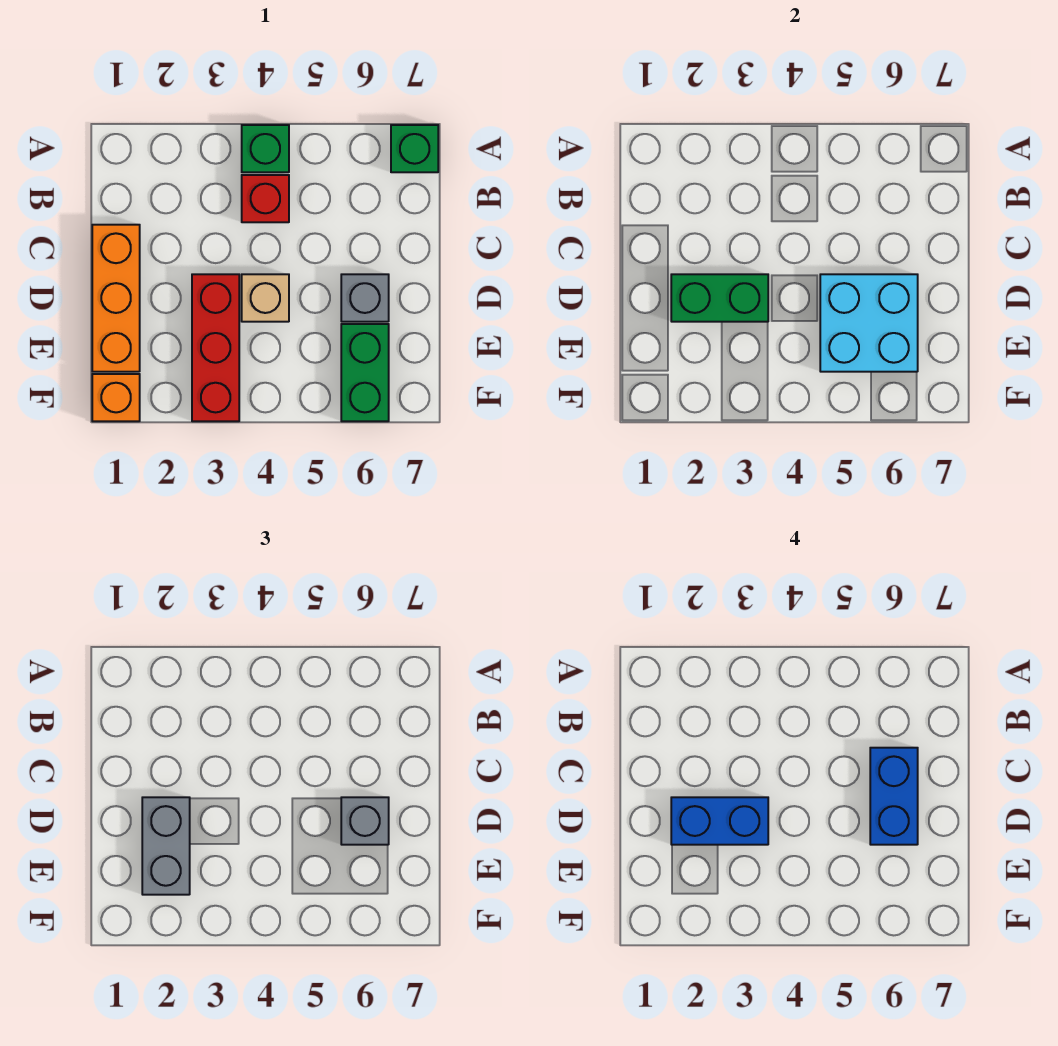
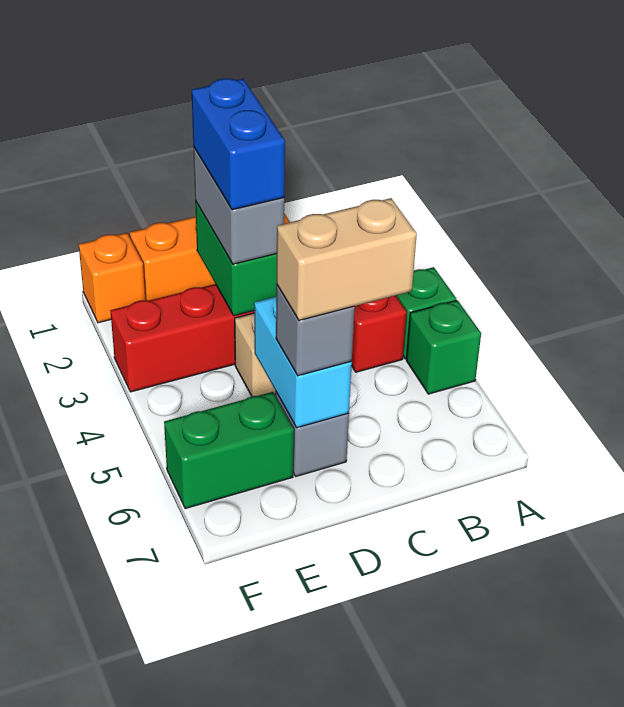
green brick A7 level 1 -> green brick A5 level 1
blue brick C6:D6 level 4 -> tan brick C6:D6 level 4
grey brick D2:E2 level 3 -> grey brick D2:D3 level 3
cyan brick D5:E6 level 2 -> cyan brick D5:D6 level 2

